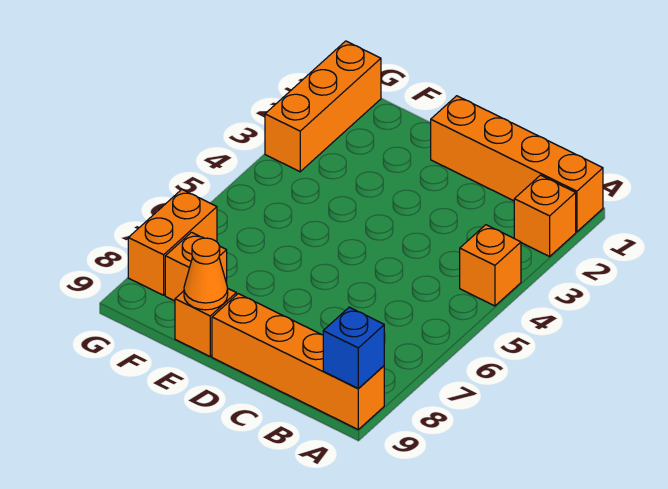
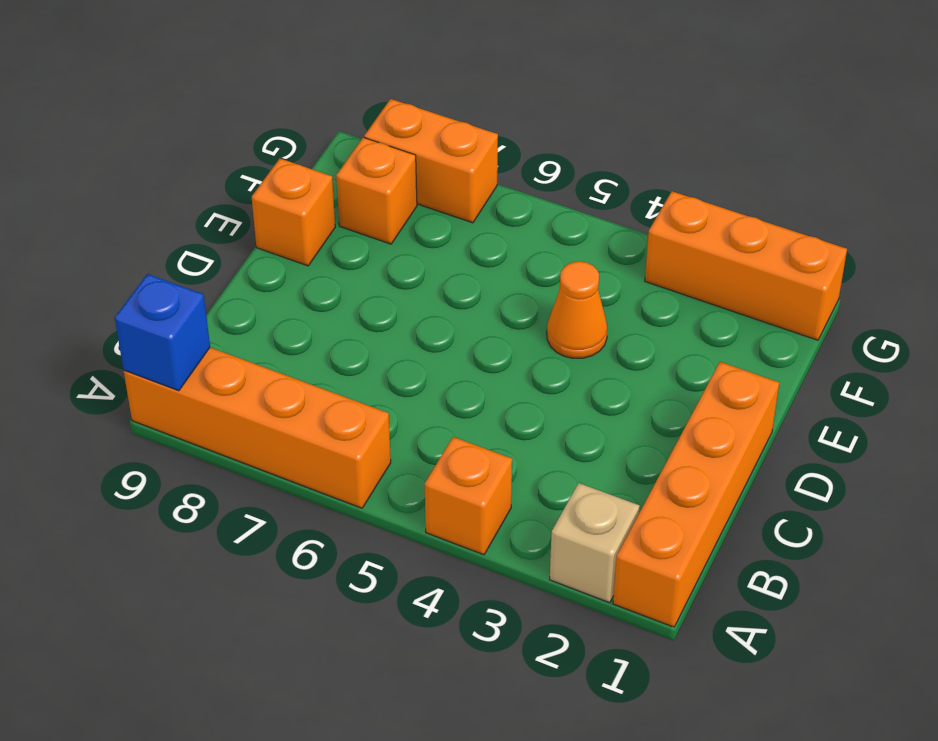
orange brick A2 level 1 -> tan brick A2 level 1
orange brick A9:D9 level 1 -> orange brick A6:A9 level 1
orange cone E9 level 2 -> orange cone E4 level 1

